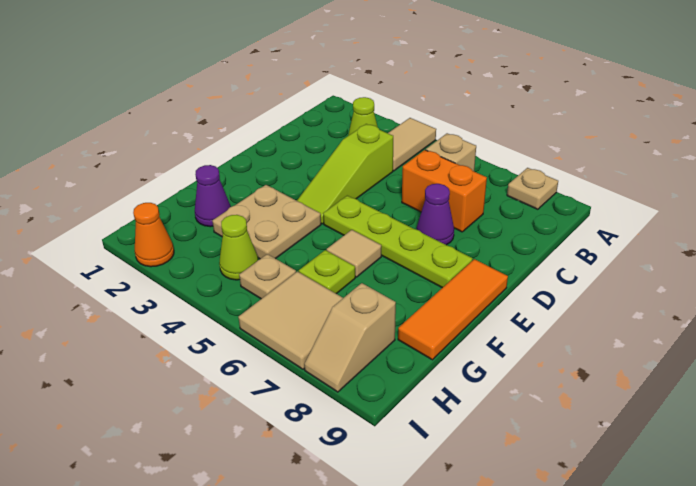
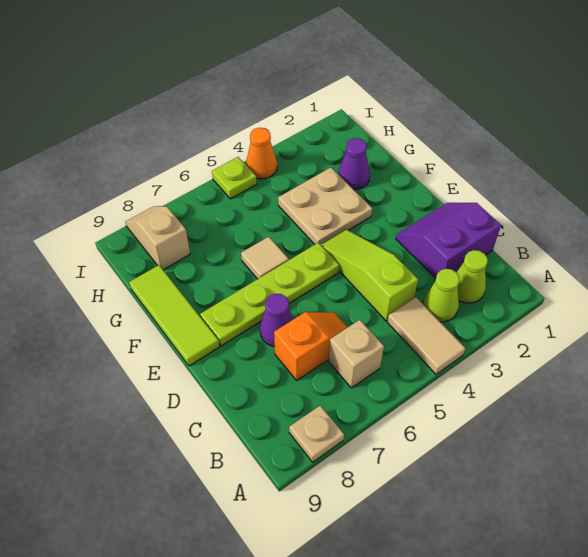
none -> purple slope C1:D2 level 1 top C
orange brick C6:C7 level 1 -> orange slope C6:C7 level 1 top 7
orange tile E9:G9 level 1 -> lime tile E9:G9 level 1
lime plate G6 level 1 -> lime plate I5 level 1
lime cone H4 level 1 -> lime cone B2 level 1
tan plate H5 level 1 -> none
tan tile H6:I7 level 1 -> none
orange cone I2 level 1 -> orange cone I4 level 1

